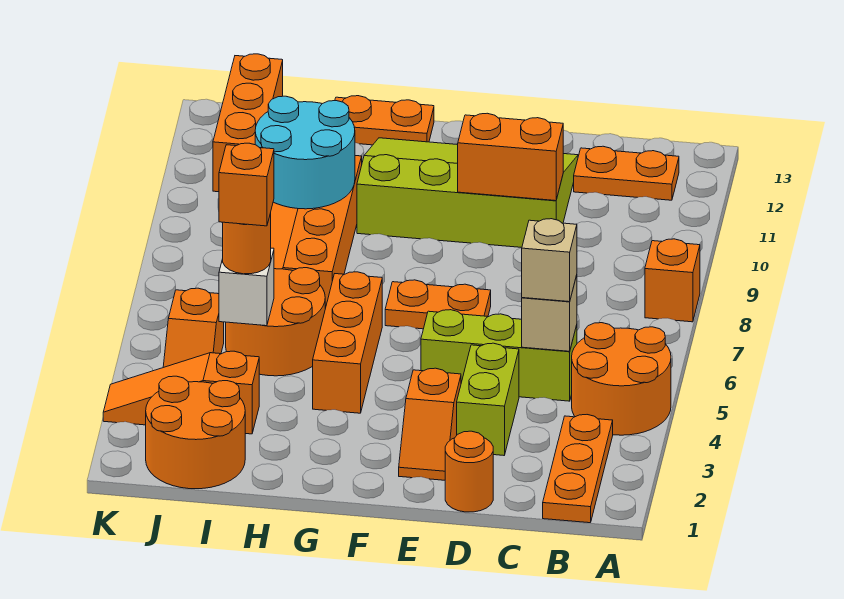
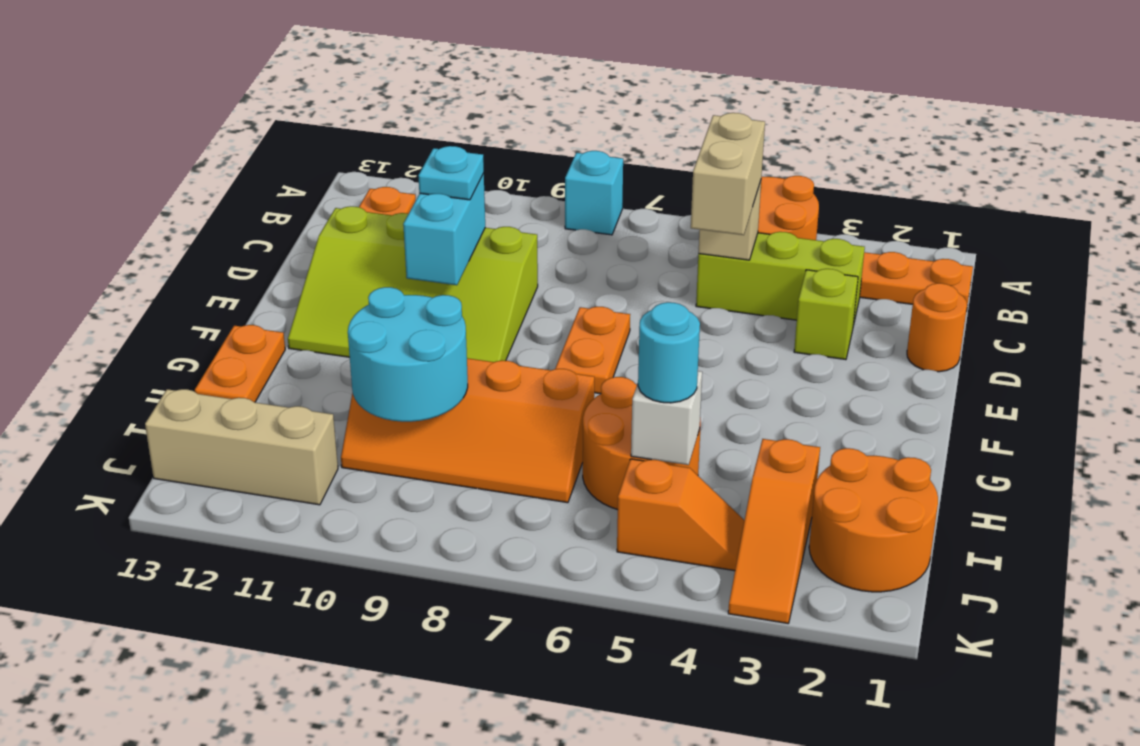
orange brick A8 level 1 -> cyan brick A8 level 1
lime brick C5:E5 level 1 -> lime brick C3:C5 level 1
tan brick C5 level 3 -> tan brick C5:D5 level 3
lime brick D3:D4 level 1 -> lime brick D3 level 1
lime slope D10:G12 level 1 top 10 -> lime slope D9:F12 level 1 top D
orange brick D10:E10 level 2 -> cyan brick D10:E10 level 2
none -> cyan plate D10 level 3
orange slope E2:E3 level 1 top 3 -> none
orange brick G4:G6 level 1 -> none
orange round brick I5 level 3 -> cyan round brick I5 level 3
orange brick I5 level 4 -> none
orange brick J11:J13 level 1 -> tan brick J11:J13 level 1

